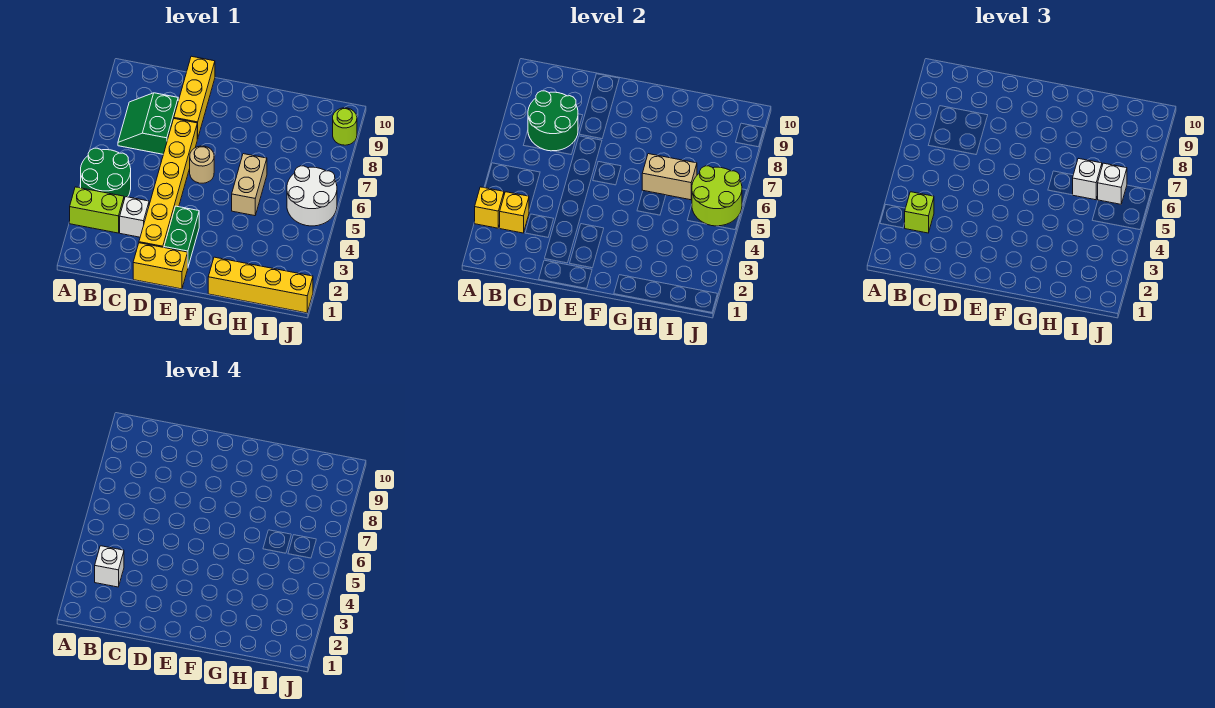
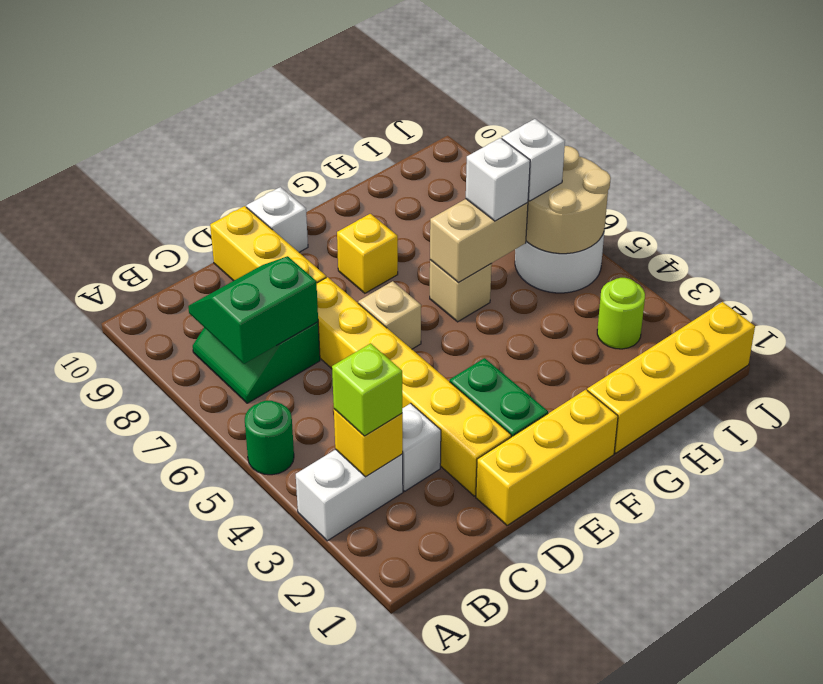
lime brick A3:B3 level 1 -> white brick A3:B3 level 1
yellow brick A3 level 2 -> yellow brick F8 level 1
green round brick A4:B5 level 1 -> green round brick A5 level 1
white brick B3 level 4 -> white brick E10 level 1
green round brick B7:C8 level 2 -> green slope B7:C8 level 2 top 7
yellow brick D1:E1 level 1 -> yellow brick D1:F1 level 1
tan round brick E6 level 1 -> tan brick E6 level 1
tan brick G5:G6 level 1 -> tan brick G6 level 1
lime round brick I5:J6 level 2 -> tan round brick I5:J6 level 2
lime round brick J9 level 1 -> lime round brick I3 level 1

